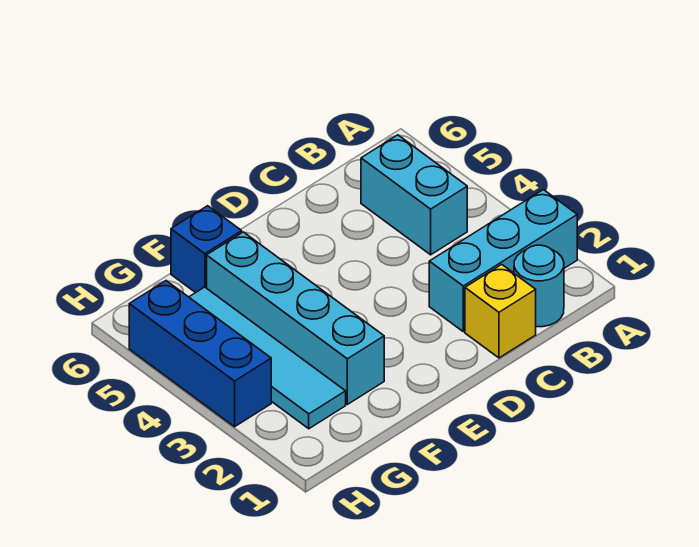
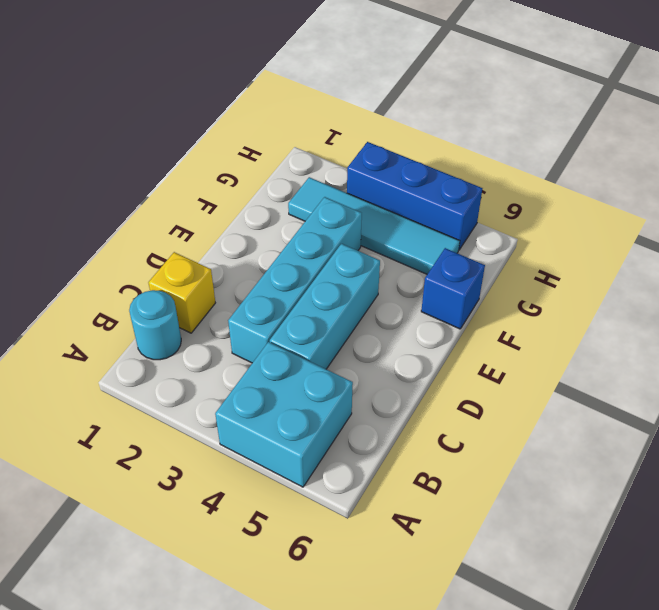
cyan brick A2:C2 level 1 -> cyan brick C4:E4 level 1
cyan brick B4:B5 level 1 -> cyan brick A4:B5 level 1
cyan brick F2:F5 level 1 -> cyan brick C3:F3 level 1

